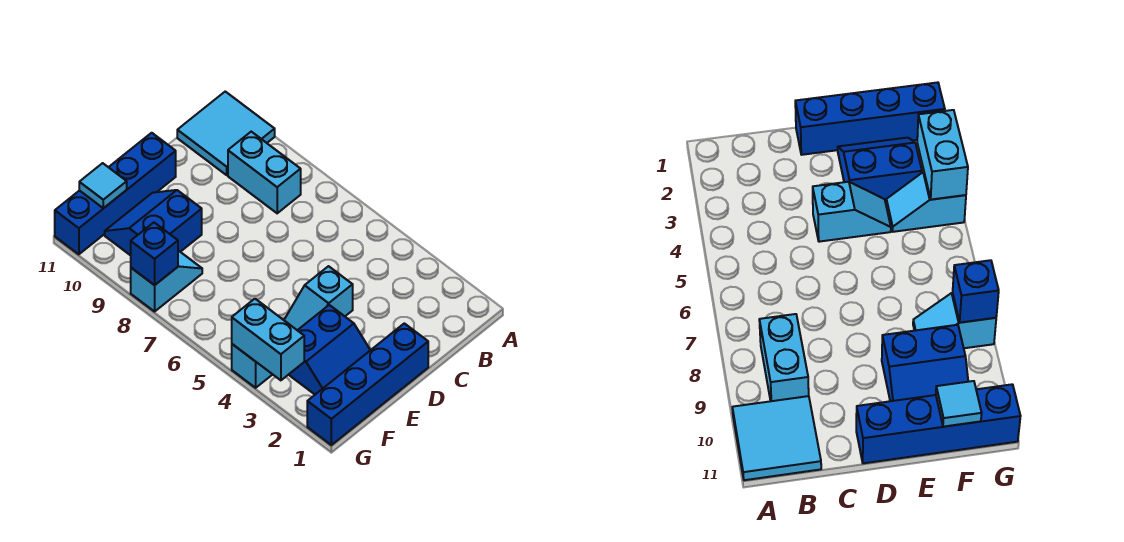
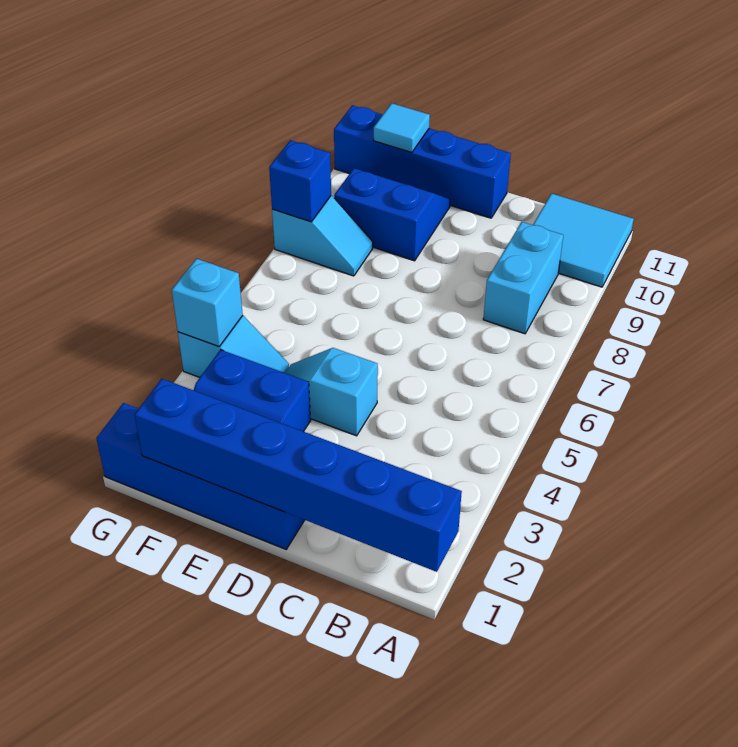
none -> blue brick A1:F1 level 2
cyan brick G3:G4 level 2 -> cyan brick G4 level 2

